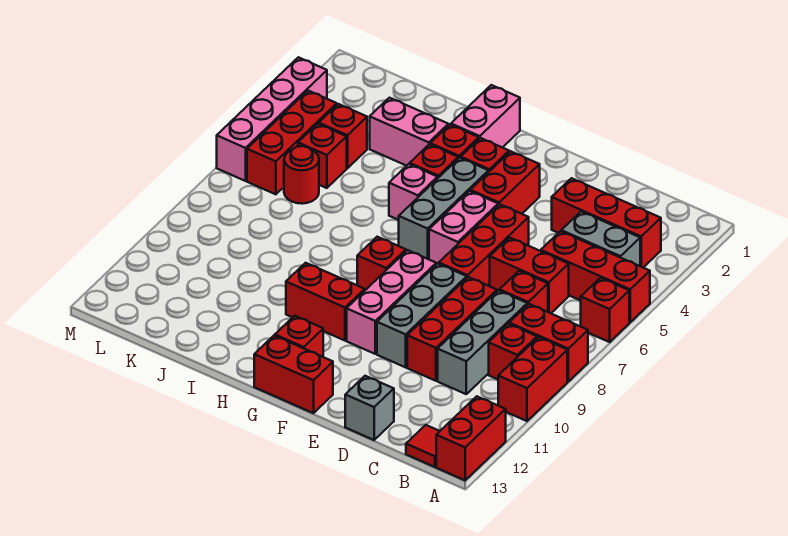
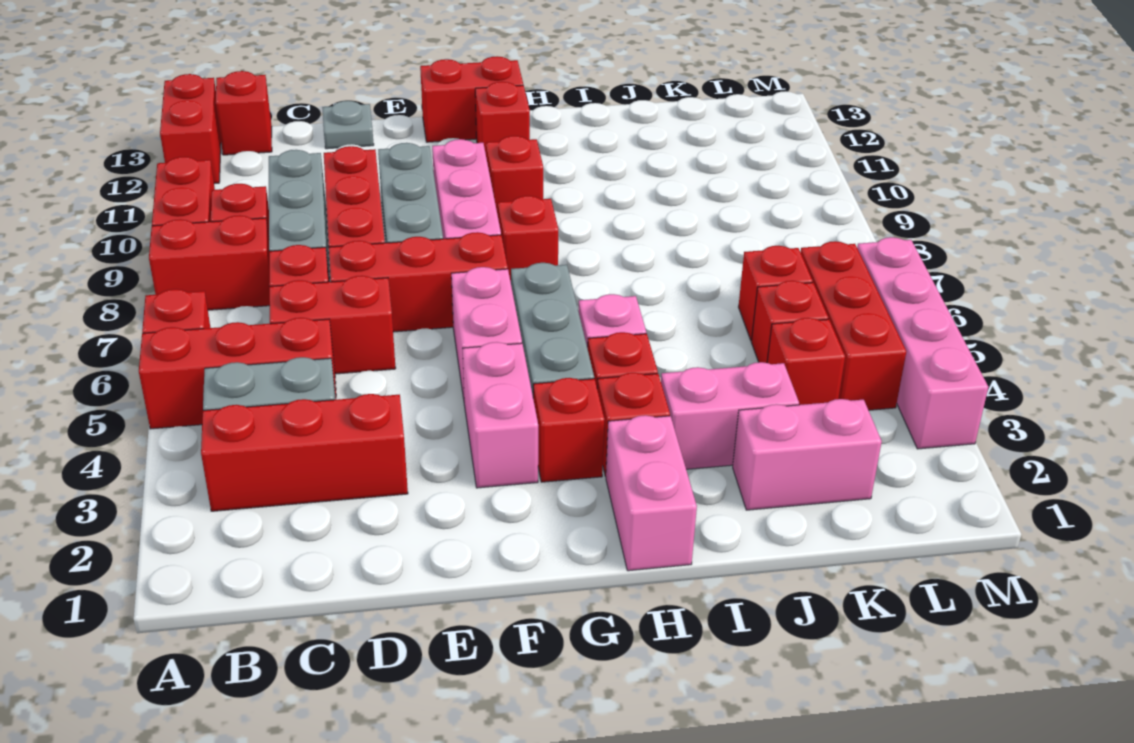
red tile B13 level 1 -> red brick B13 level 1
grey brick D13 level 1 -> grey plate D13 level 1
red brick E5:E7 level 1 -> red brick D7:F7 level 1
red brick F3:F4 level 1 -> pink brick F3:F4 level 1
red brick G10:H10 level 1 -> red brick G10 level 1
none -> pink brick J2:K2 level 1
red round brick K6 level 1 -> red brick K6 level 1

